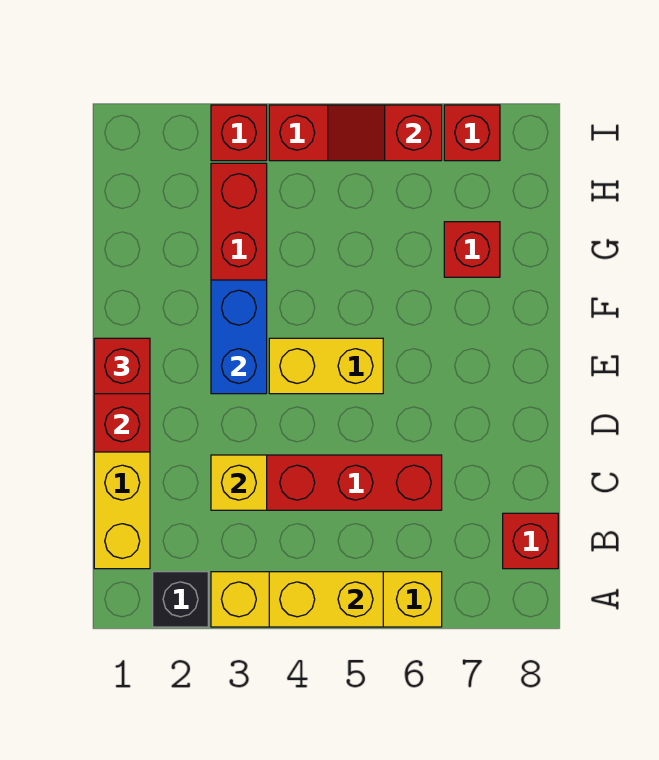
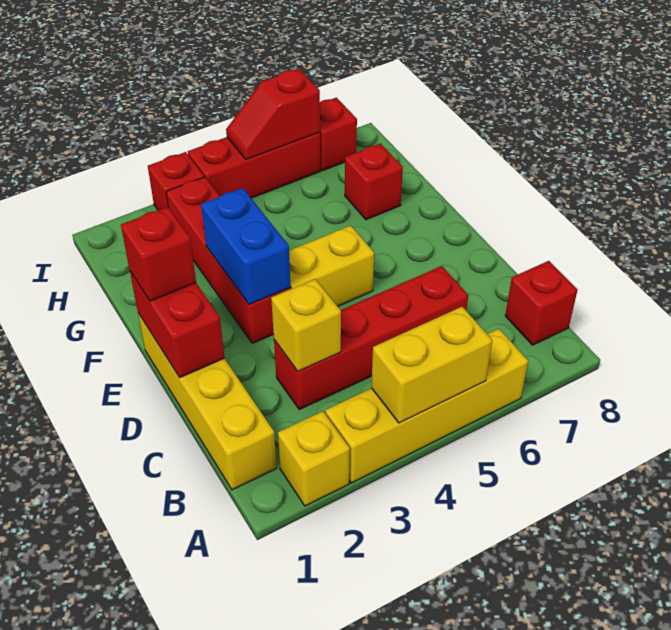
black brick A2 level 1 -> yellow brick A2 level 1

